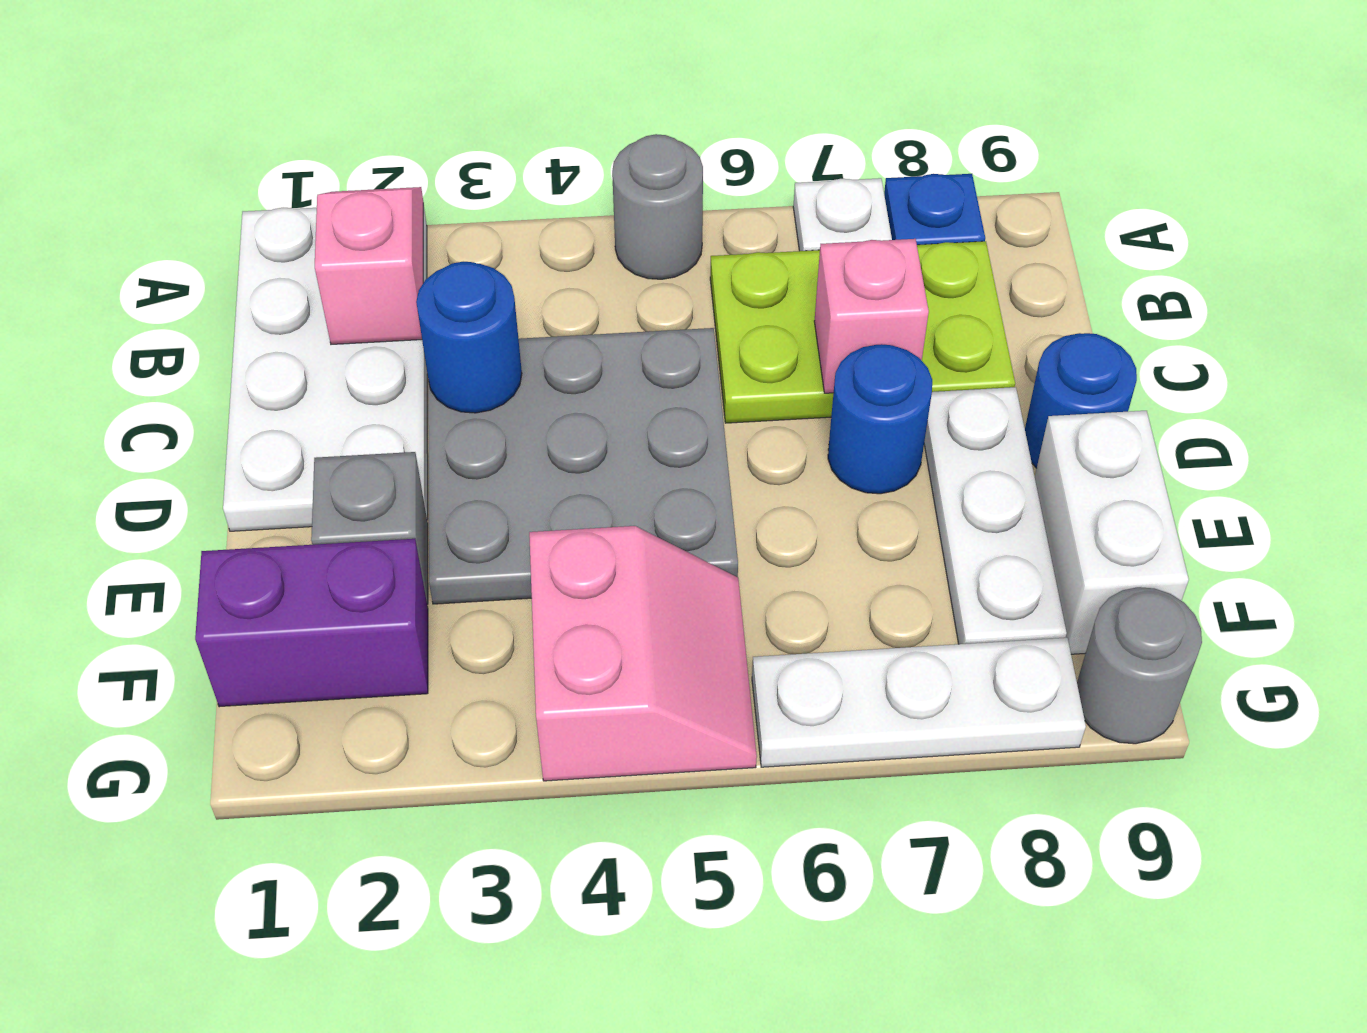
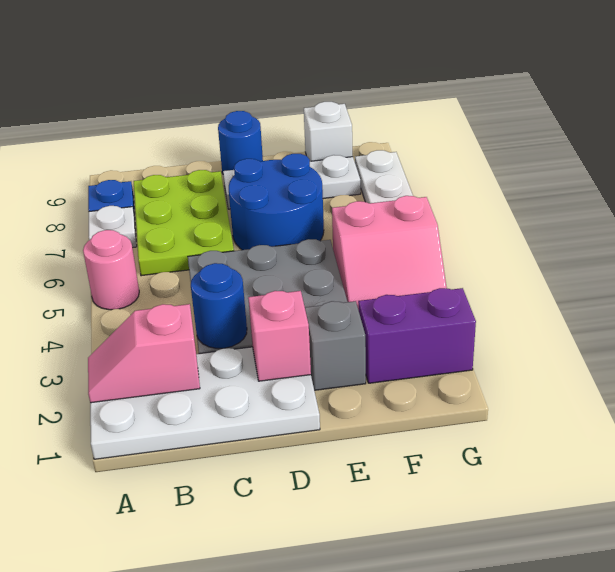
grey round brick A5 level 1 -> pink round brick A5 level 1
pink brick C7 level 2 -> pink brick D2 level 2
blue round brick D7 level 1 -> blue round brick D6:E7 level 1
white brick E9:F9 level 1 -> white brick F9 level 1
purple brick F1:F2 level 1 -> purple brick F2:G2 level 1
pink slope F4:G5 level 1 top 4 -> pink slope F4:G5 level 1 top 5
grey round brick G9 level 1 -> none

